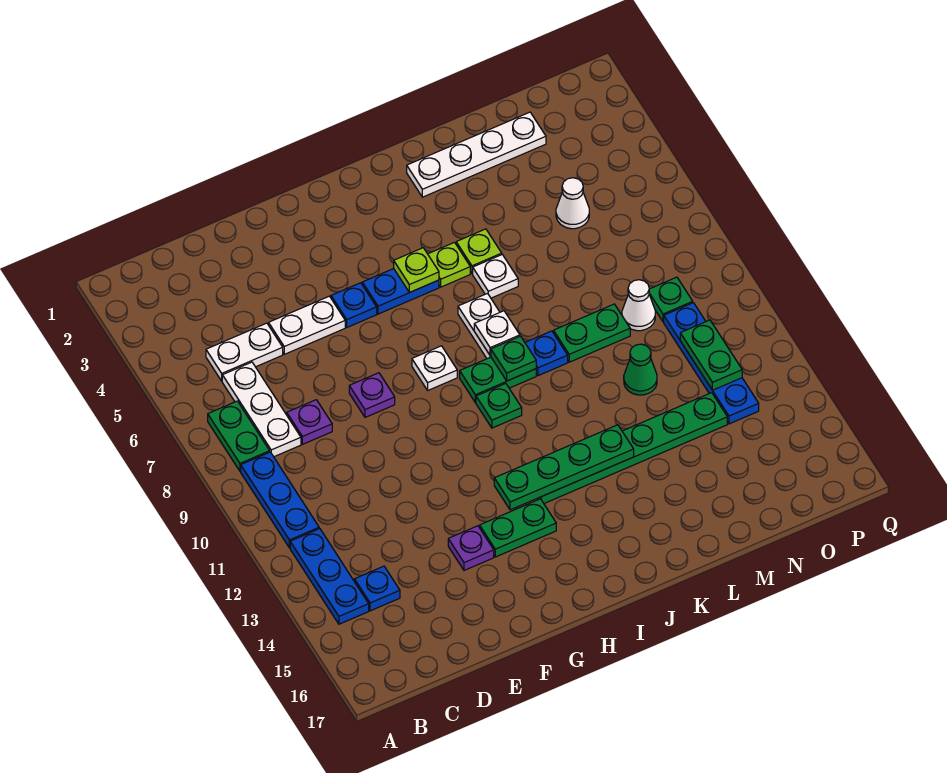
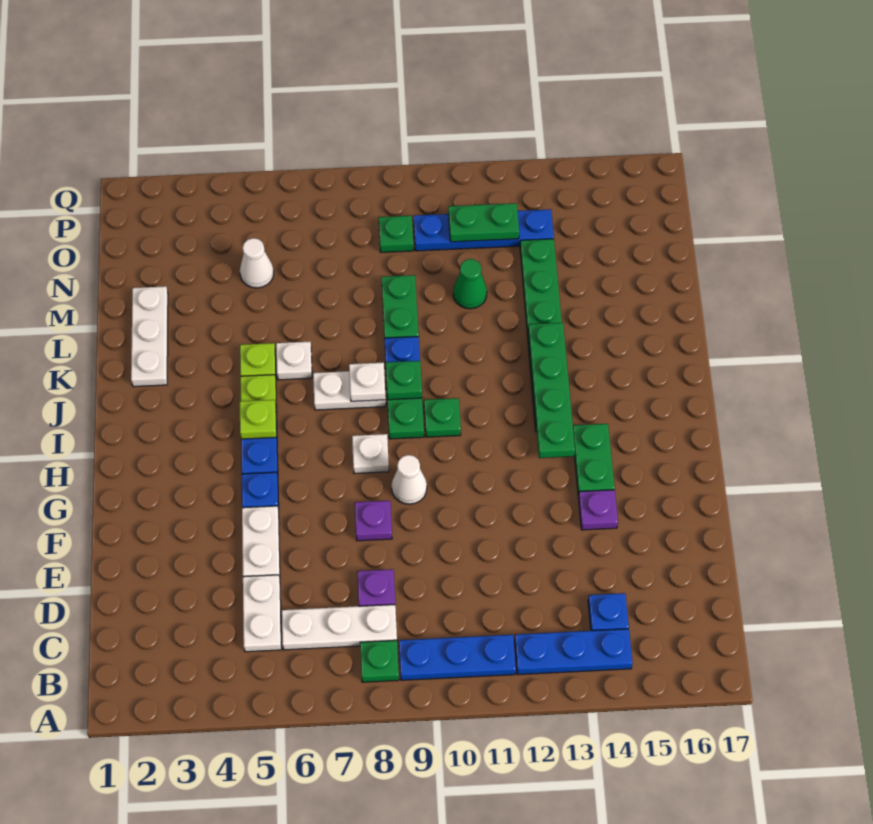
green plate B7:B8 level 1 -> green plate B8 level 1
white plate K2:N2 level 1 -> white plate K2:M2 level 1
white cone N9 level 1 -> white cone G9 level 1

